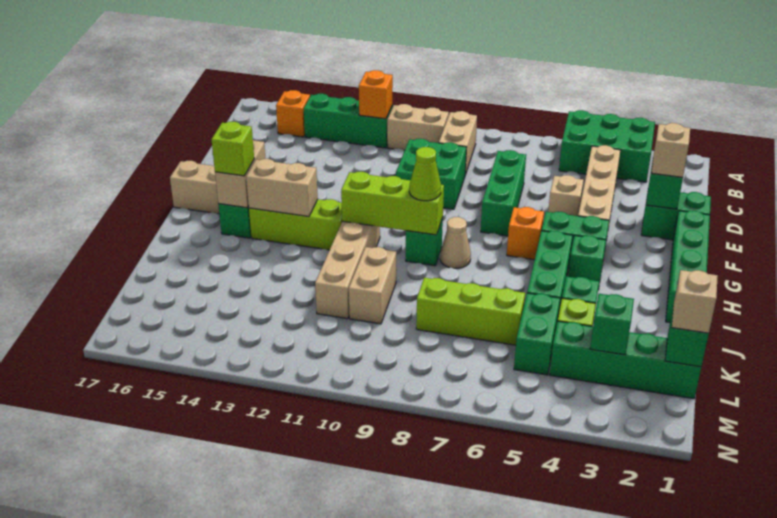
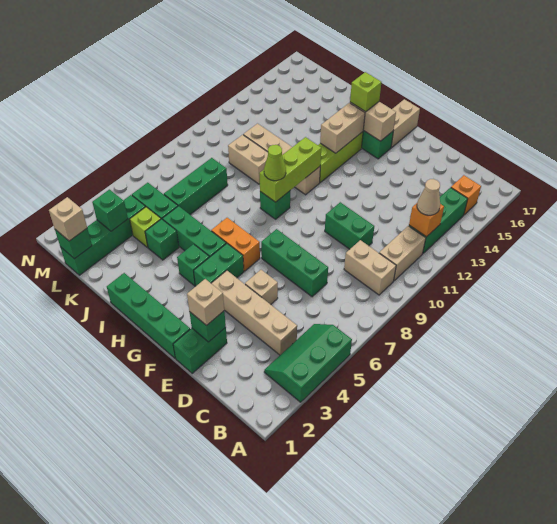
green brick A3:B5 level 1 -> green slope A3:B5 level 1 top A
green brick D9:E10 level 1 -> green brick D10:E10 level 1
orange brick G6 level 1 -> orange brick G6:H6 level 1
tan cone H8 level 1 -> tan cone B12 level 3
lime brick K6:K8 level 1 -> green brick K6:K8 level 1

